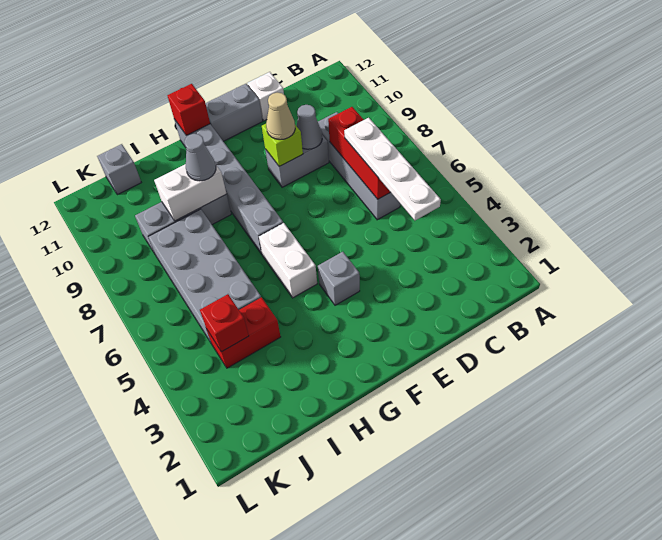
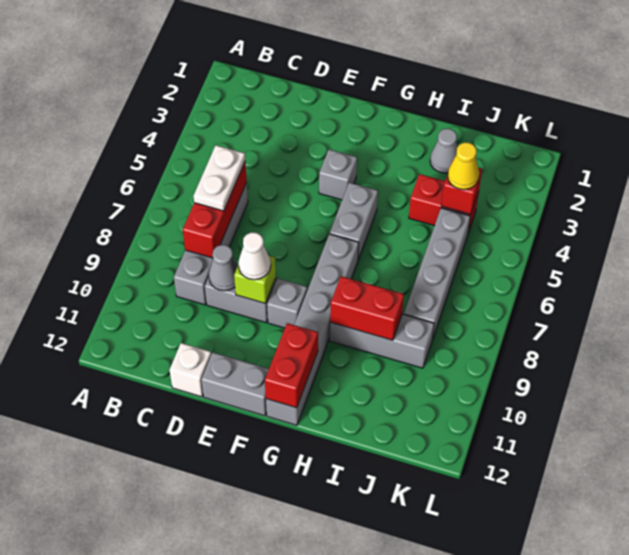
white plate C4:C7 level 3 -> white plate C6:C7 level 3
tan cone E9 level 3 -> white cone E9 level 3
white brick G5:G6 level 1 -> grey brick G5:G6 level 1
red brick G12 level 2 -> red brick G11:G12 level 2
white brick H9:I9 level 2 -> red brick H9:I9 level 2
grey cone H9 level 3 -> grey cone I2 level 1
grey brick I5:J8 level 1 -> grey brick J5:J8 level 1
none -> yellow cone J4 level 3
grey brick J12 level 1 -> grey brick F9 level 1

